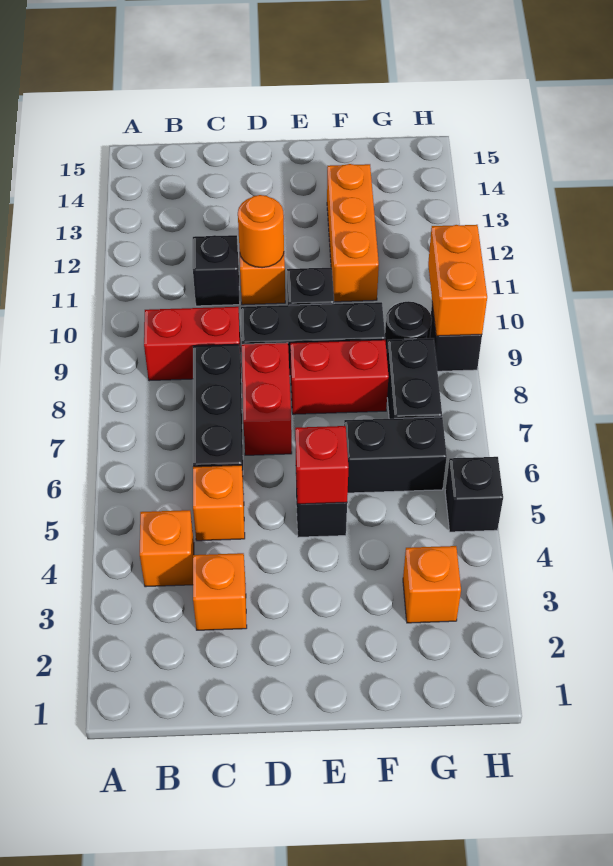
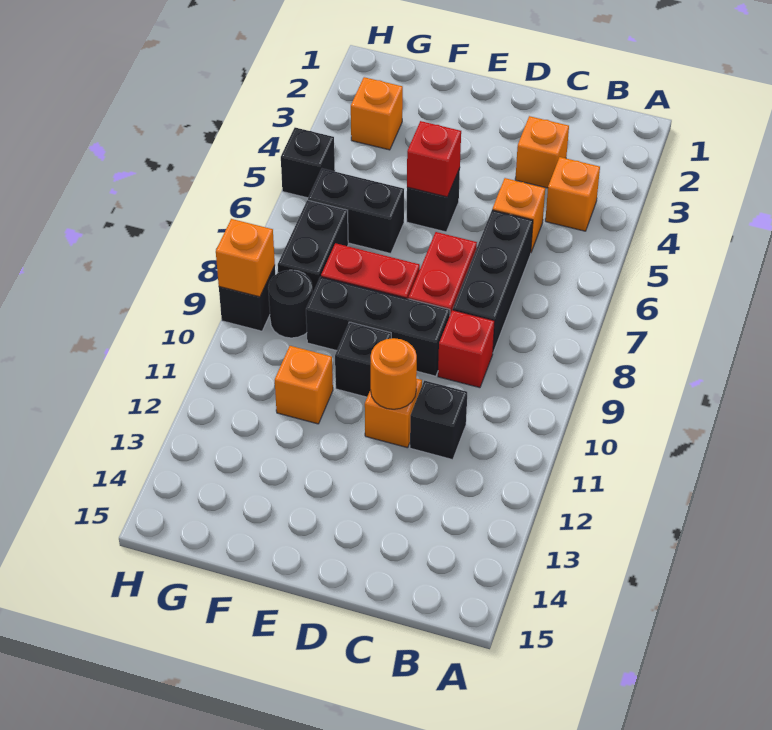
red brick B9:C9 level 1 -> red brick C9 level 1
orange brick F11:F13 level 1 -> orange brick F11 level 1
orange brick H9:H10 level 2 -> orange brick H9 level 2

